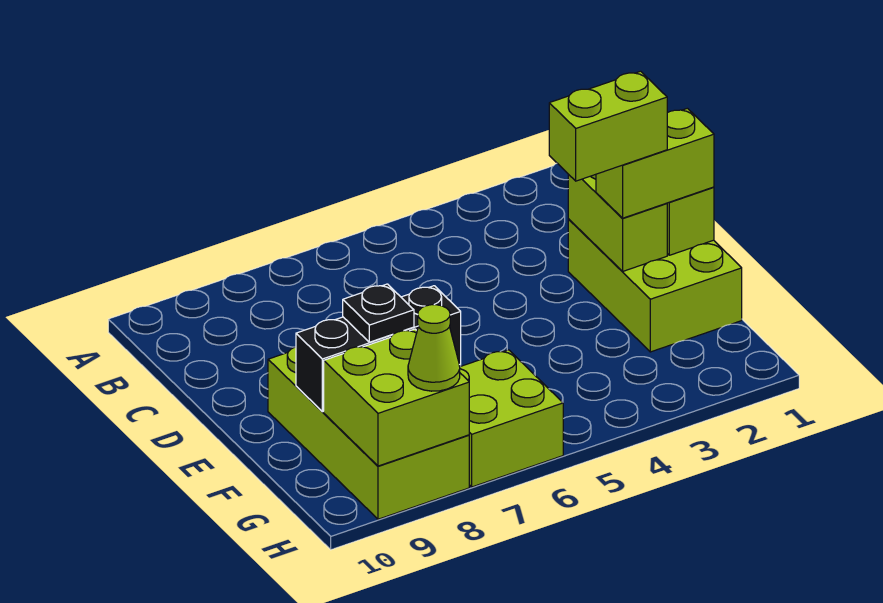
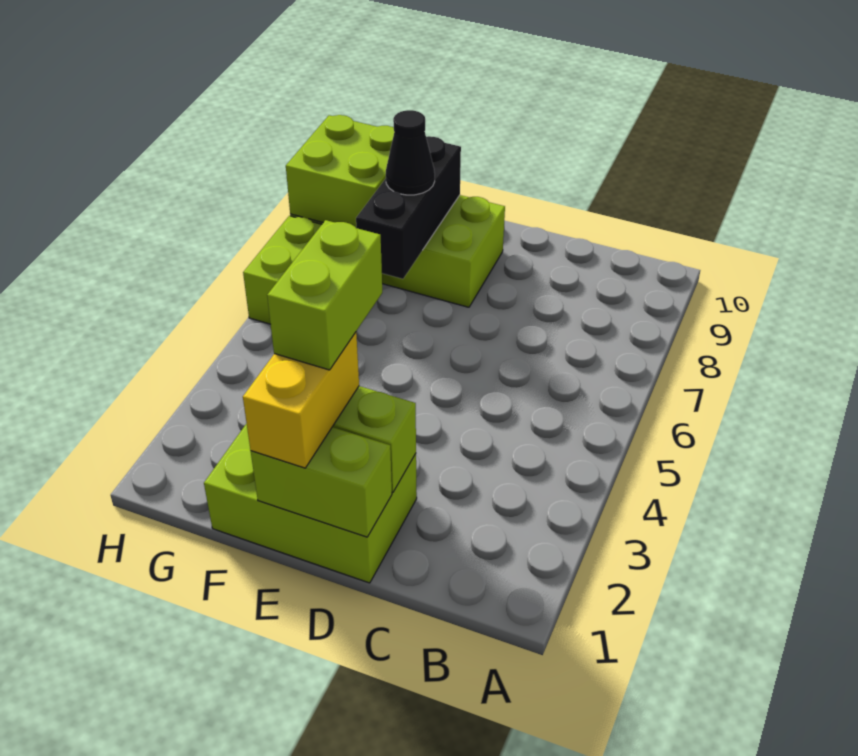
lime brick E1:E2 level 3 -> yellow brick E1:E2 level 3
black plate F8 level 3 -> black cone F8 level 3
lime cone H8 level 3 -> none

